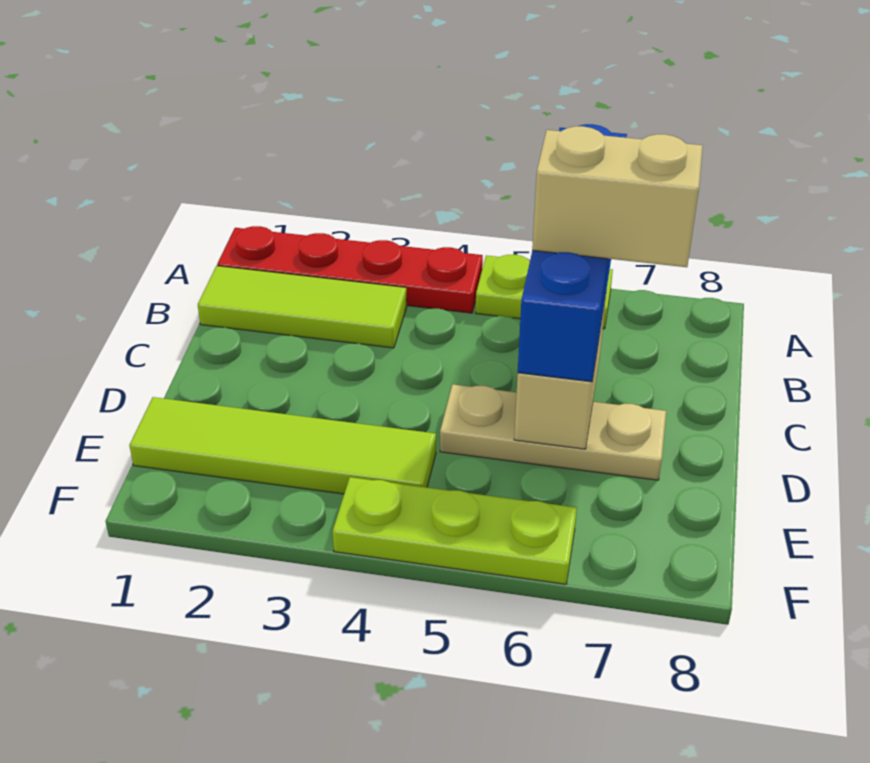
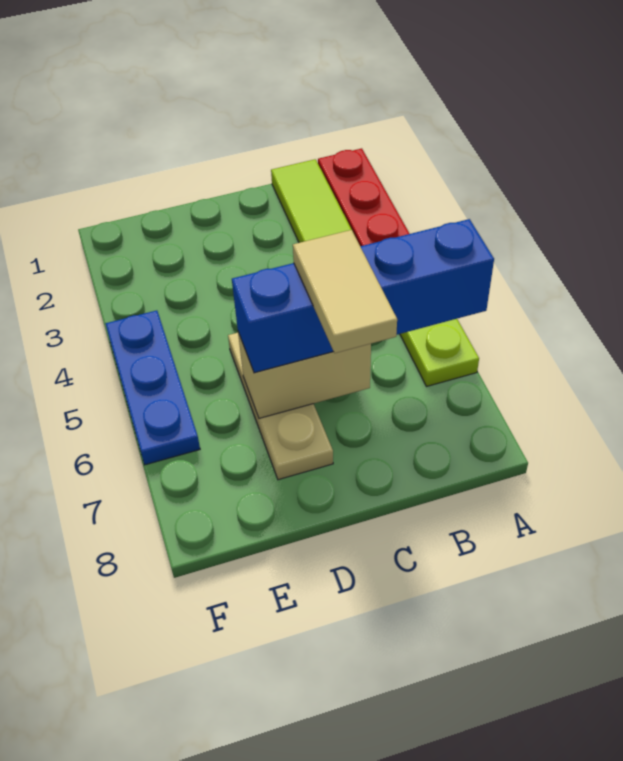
tan brick C6:C7 level 4 -> tan tile C6:C7 level 4
lime tile E1:E4 level 1 -> none
lime plate F4:F6 level 1 -> blue plate F4:F6 level 1

